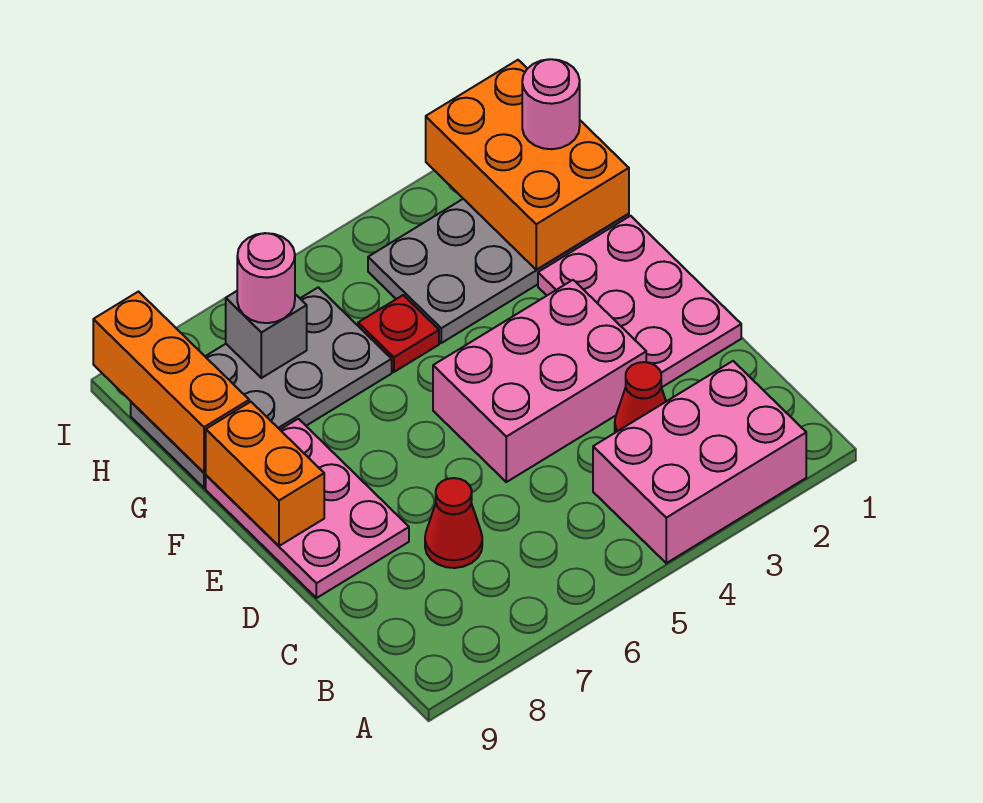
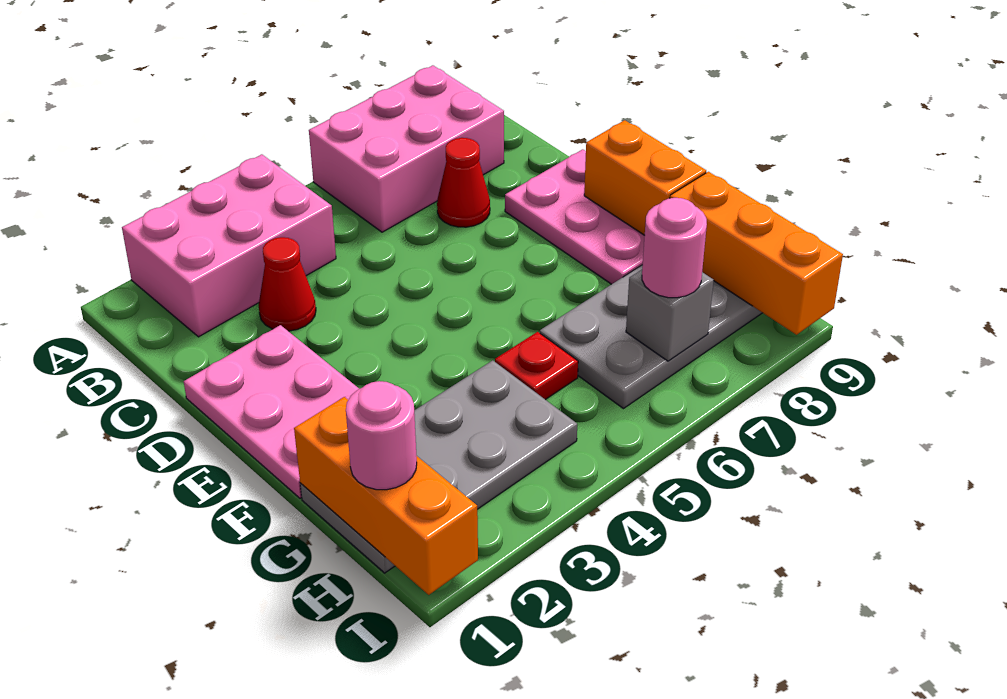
pink brick D3:E5 level 1 -> pink brick A6:B8 level 1
orange brick G1:I2 level 2 -> orange brick G1:I1 level 2

